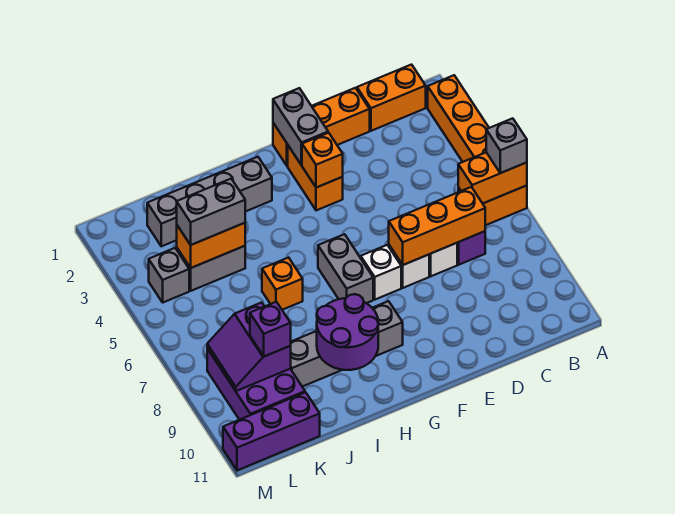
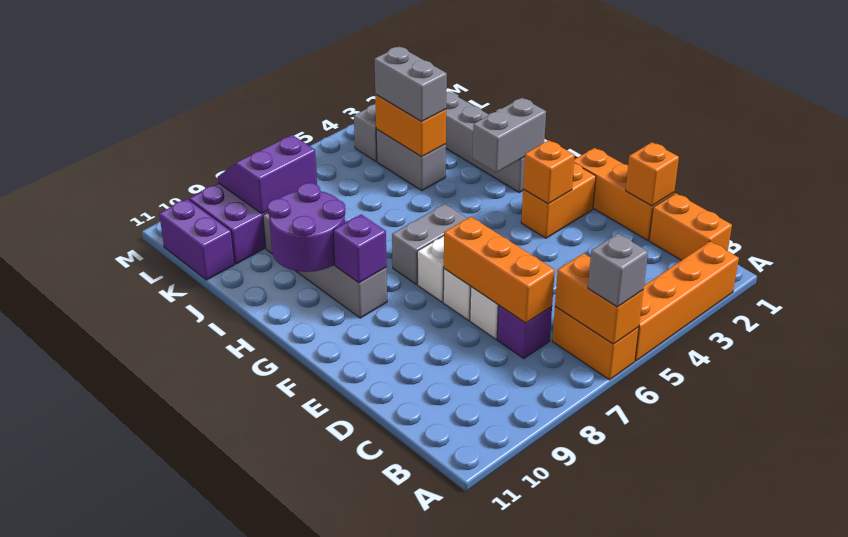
grey brick F1:F2 level 2 -> grey brick H2:H3 level 2
orange brick I6 level 1 -> orange brick D1 level 2
purple brick K9 level 3 -> purple brick G9 level 2
purple brick K11:M11 level 1 -> purple brick K11:L11 level 1

